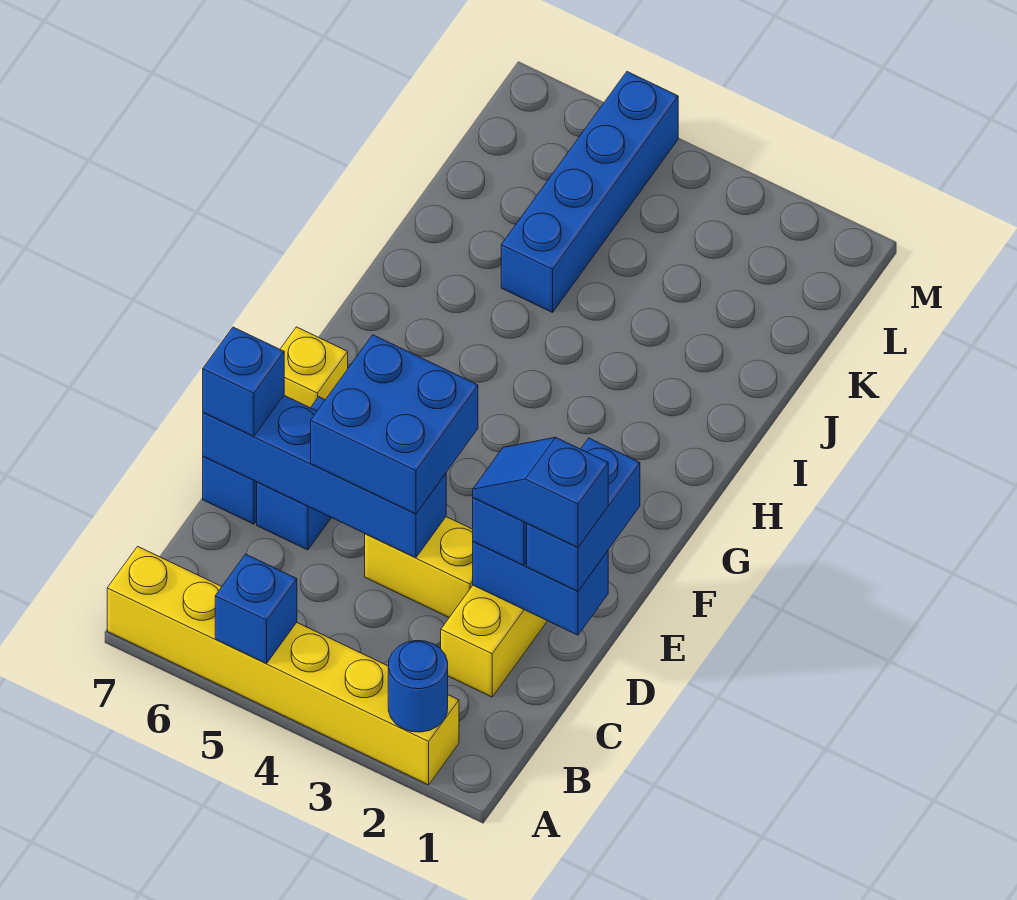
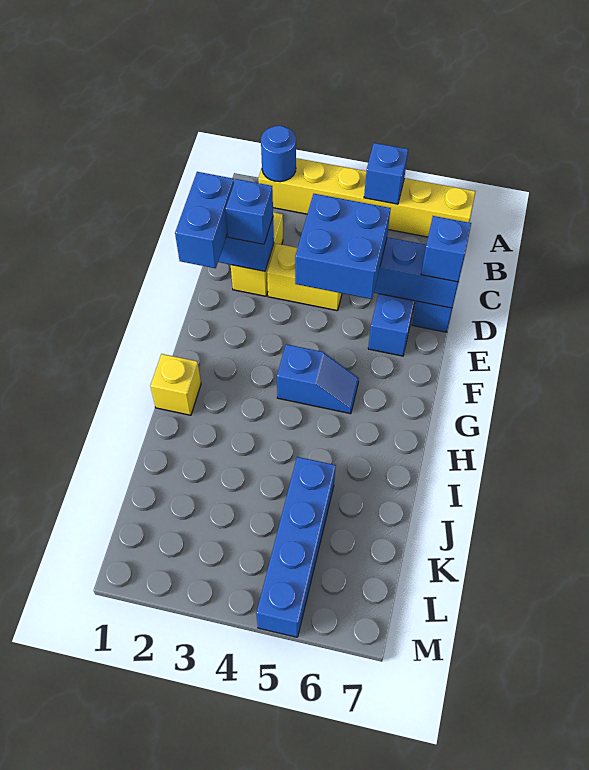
blue slope D1:D2 level 4 top 1 -> blue slope G4:G5 level 1 top 4
yellow brick F7 level 1 -> yellow brick H1 level 1

